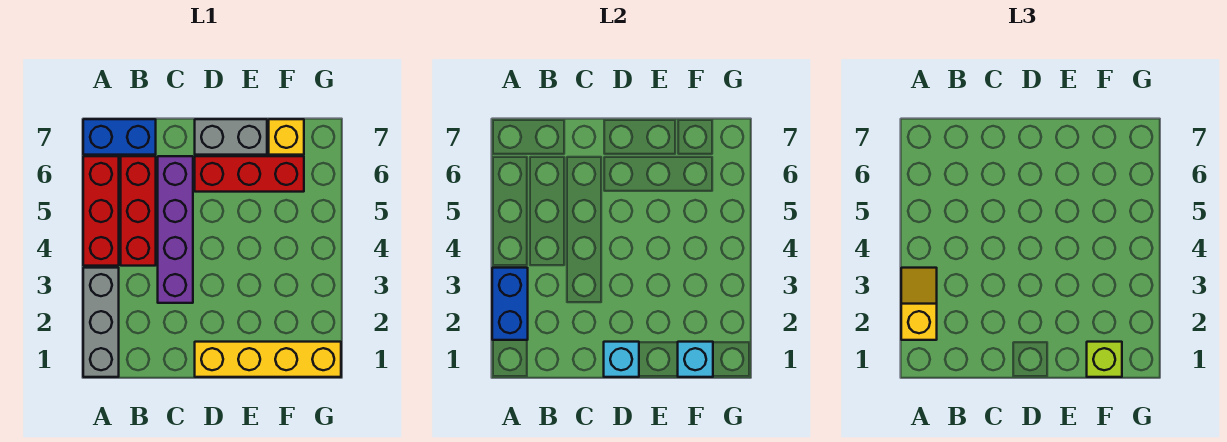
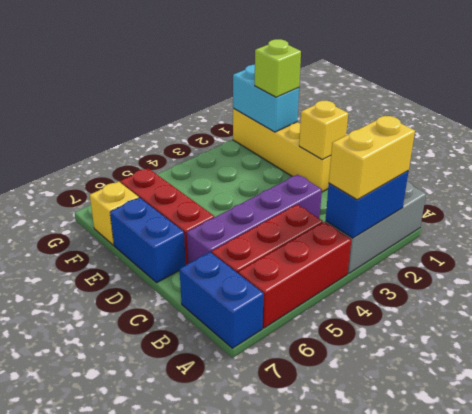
yellow slope A2:A3 level 3 top 2 -> yellow brick A2:A3 level 3
cyan brick D1 level 2 -> yellow brick D1 level 2
grey brick D7:E7 level 1 -> blue brick D7:E7 level 1
cyan brick F1 level 2 -> cyan brick F1:G1 level 2

